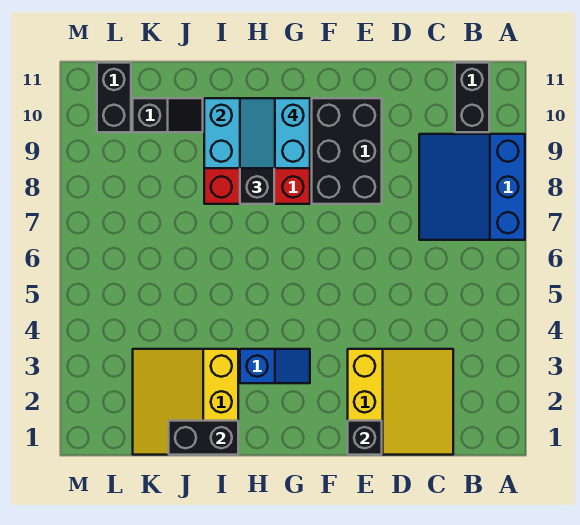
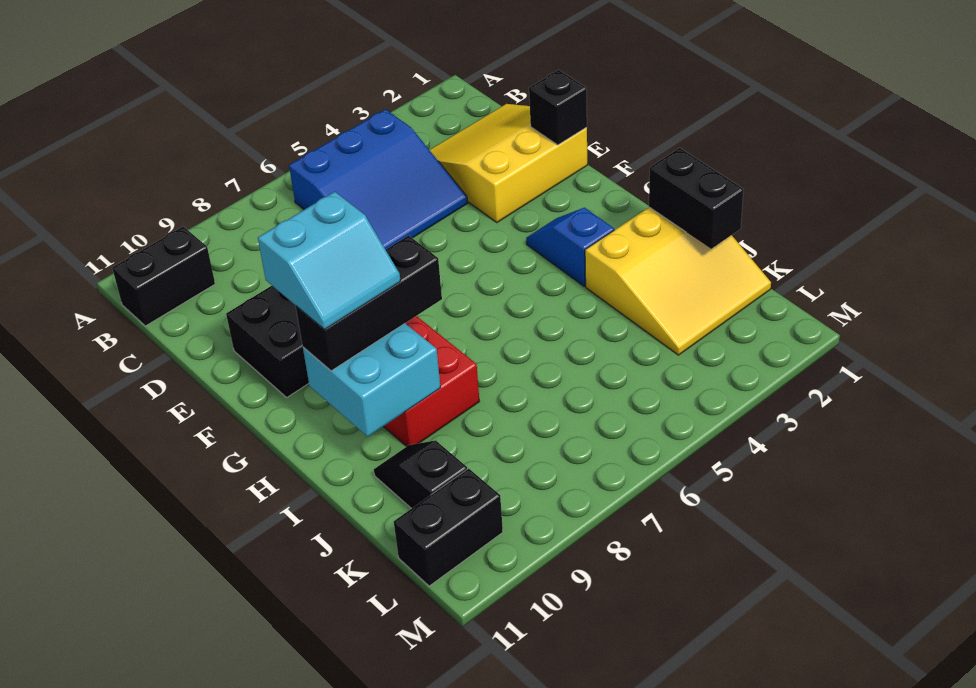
blue slope A7:C9 level 1 top A -> blue slope B4:D6 level 1 top B

